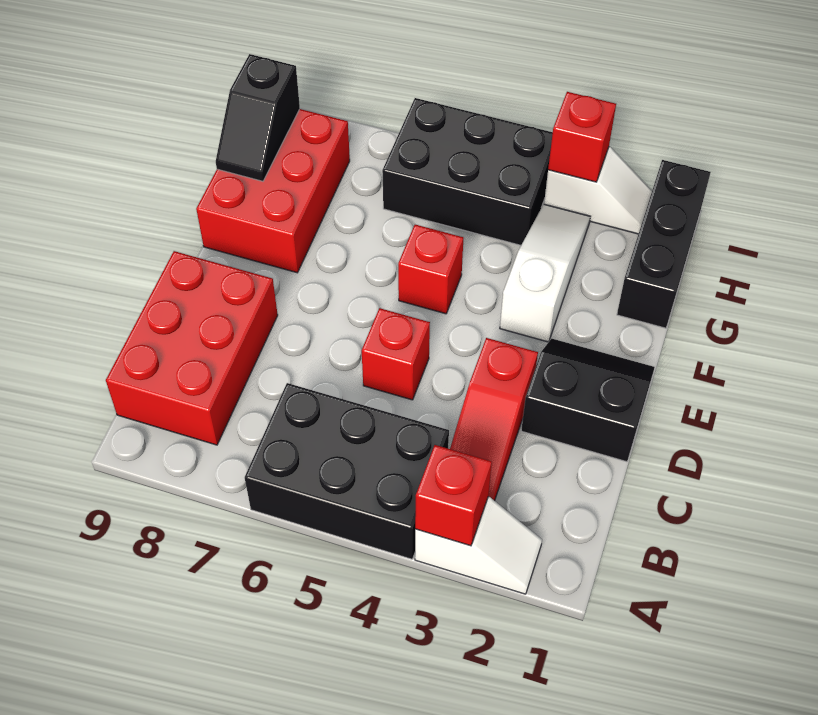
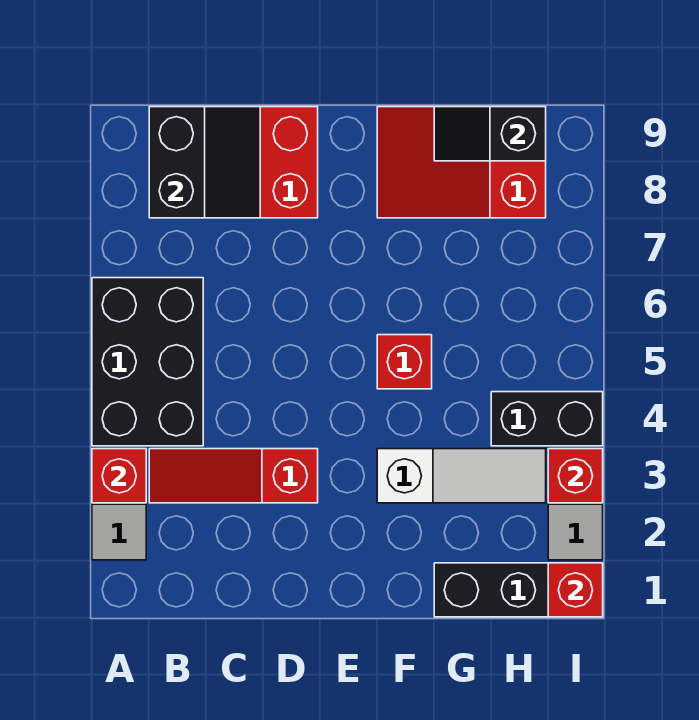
black slope D1:E2 level 1 top D -> black slope B8:C9 level 2 top B
red brick D5 level 1 -> red brick I1 level 2
red brick F8:H9 level 1 -> red slope F8:H9 level 1 top H
black brick H4:I6 level 1 -> black brick H4:I4 level 1

